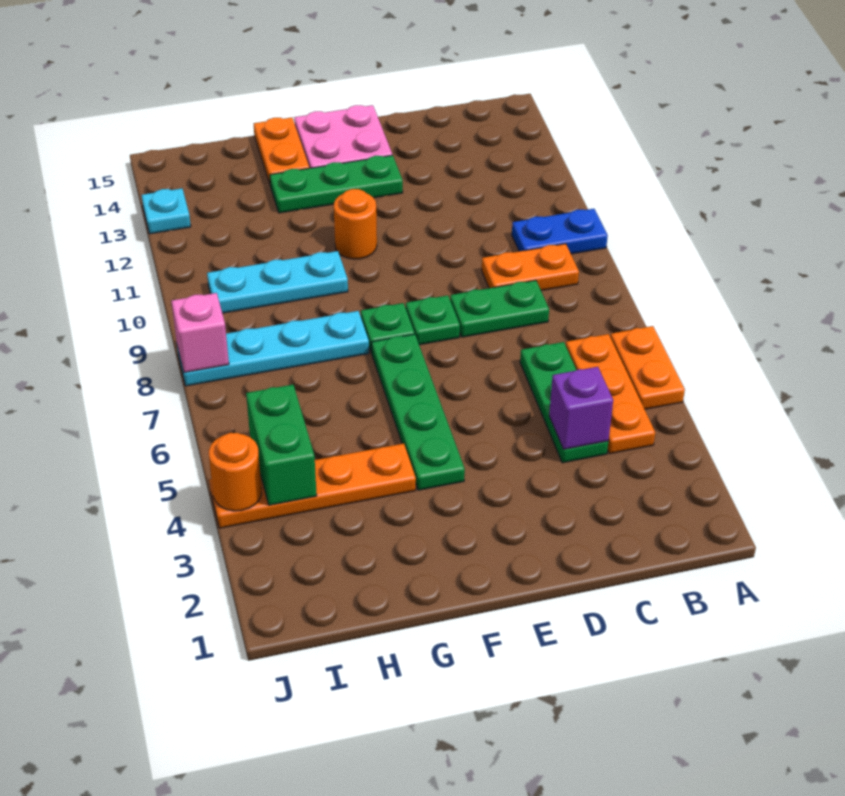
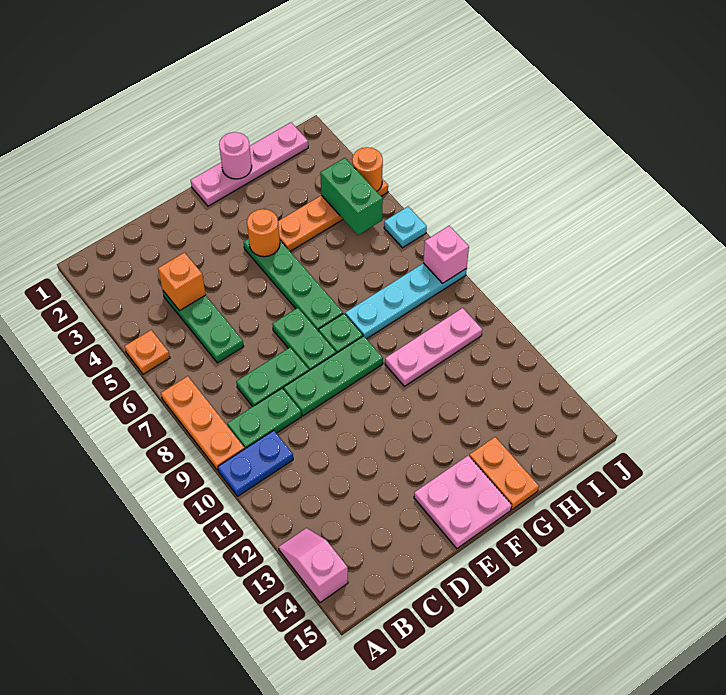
orange plate A5:A6 level 1 -> orange plate A5 level 1
none -> pink slope A13:A14 level 1 top 14
orange plate B4:B6 level 1 -> orange plate A7:A9 level 1
orange plate B9:C9 level 1 -> green plate B9:C9 level 1
purple brick C4 level 2 -> orange brick C4 level 2
green plate E8 level 1 -> green plate E7:E8 level 1
green plate E13:G13 level 1 -> green plate D9:F9 level 1
none -> pink plate F1:I1 level 1
orange round brick F11 level 1 -> orange round brick F4 level 2
none -> pink round brick G1 level 2
cyan plate G10:I10 level 1 -> pink plate G10:I10 level 1
cyan plate J13 level 1 -> cyan plate J6 level 1

